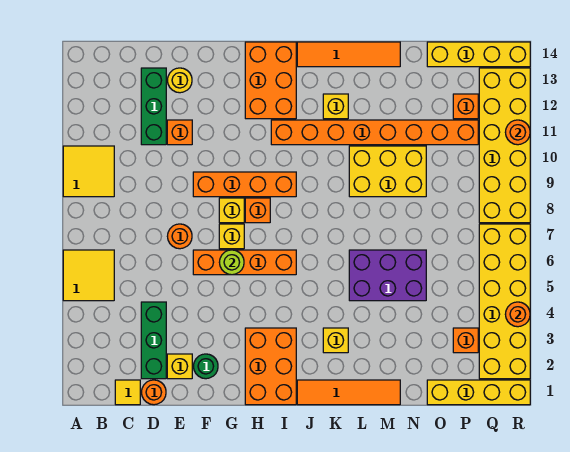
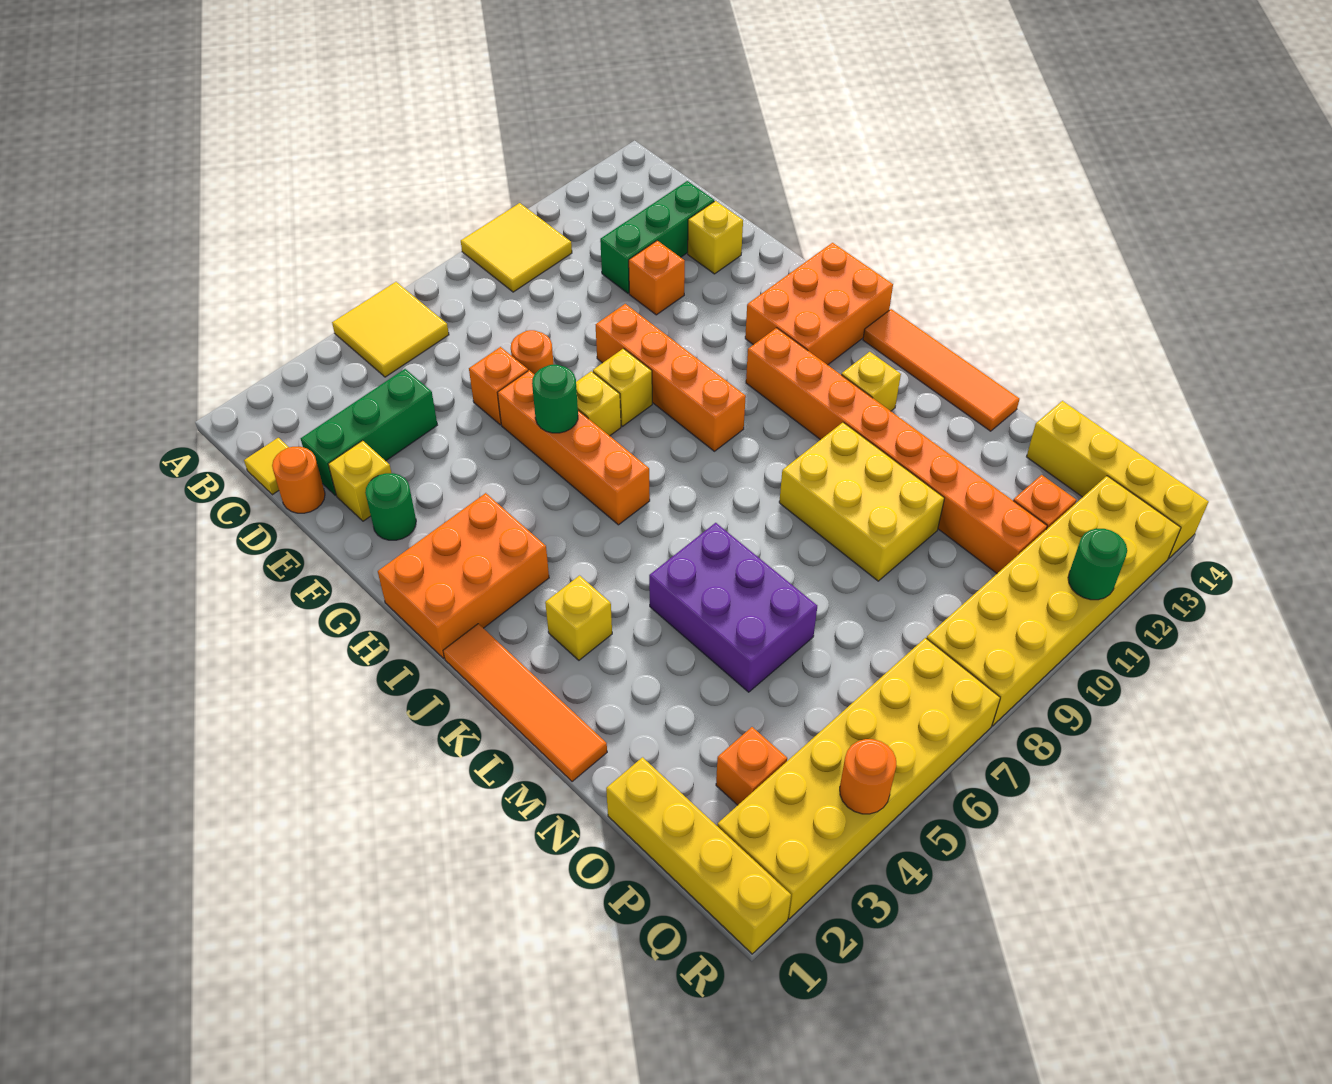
yellow round brick E13 level 1 -> yellow brick E13 level 1
lime round brick G6 level 2 -> green round brick G6 level 2
orange brick H8 level 1 -> orange brick E6 level 1
orange round brick R11 level 2 -> green round brick R11 level 2

